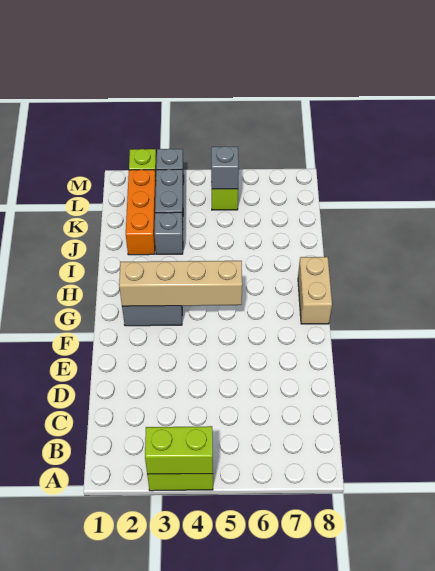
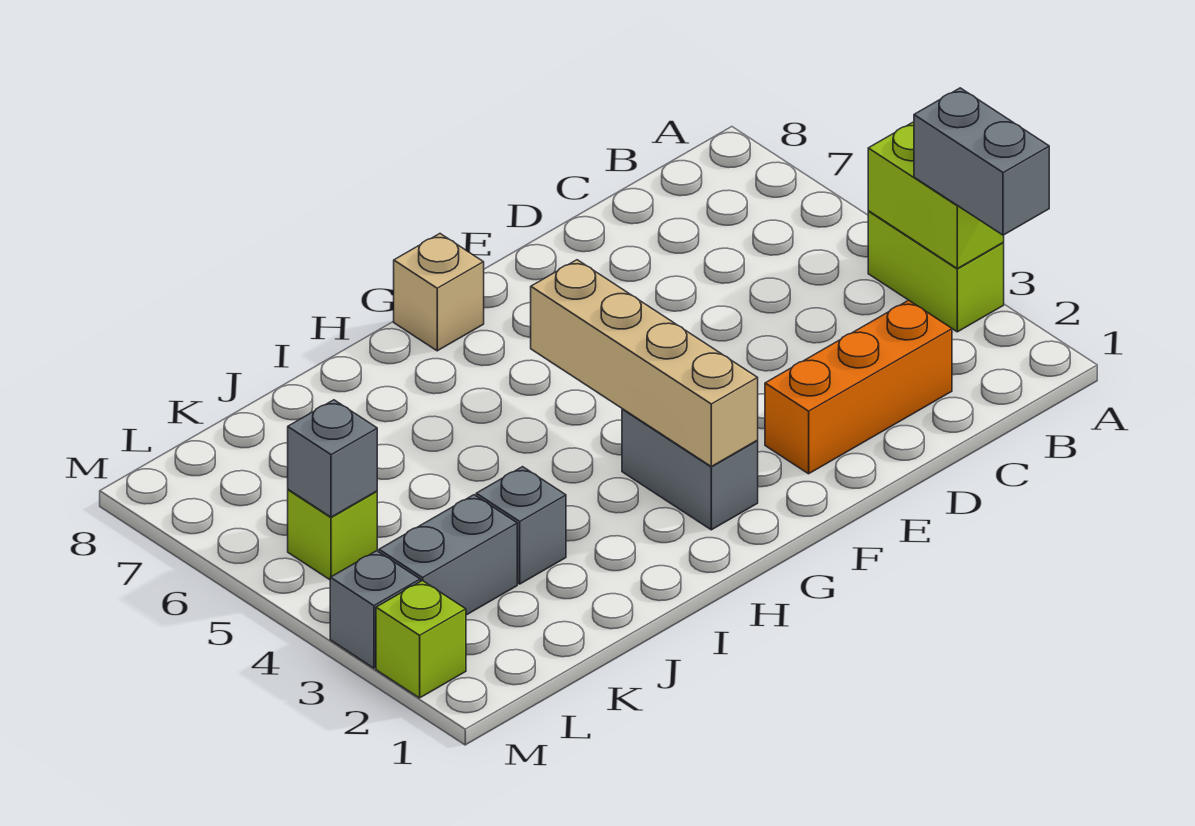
none -> grey brick A2:A3 level 3
tan brick G8:H8 level 1 -> tan brick G8 level 1
orange brick J2:L2 level 1 -> orange brick C2:E2 level 1

